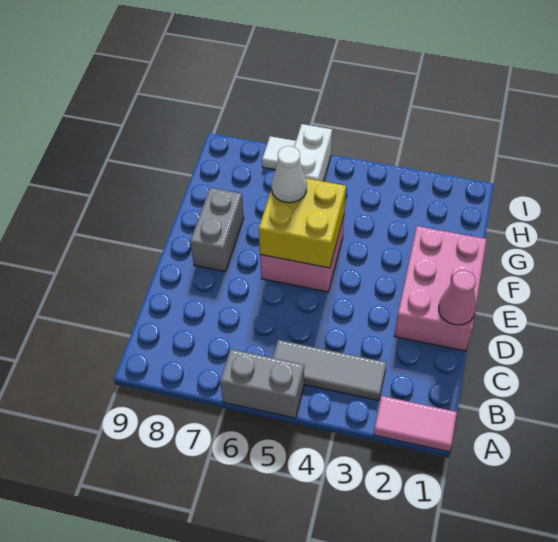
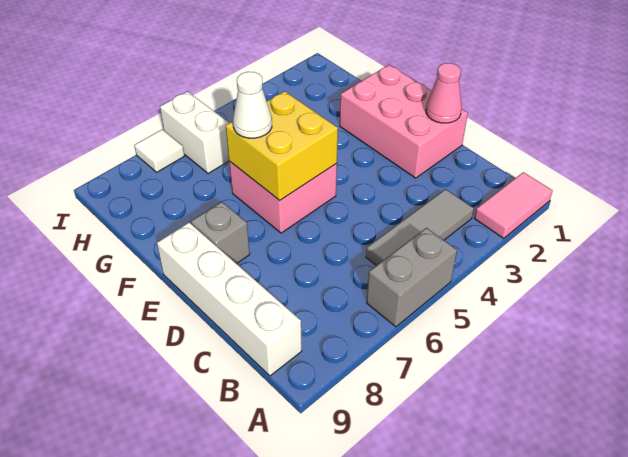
none -> white brick B9:E9 level 1
grey brick E8:F8 level 1 -> grey brick E8 level 1

